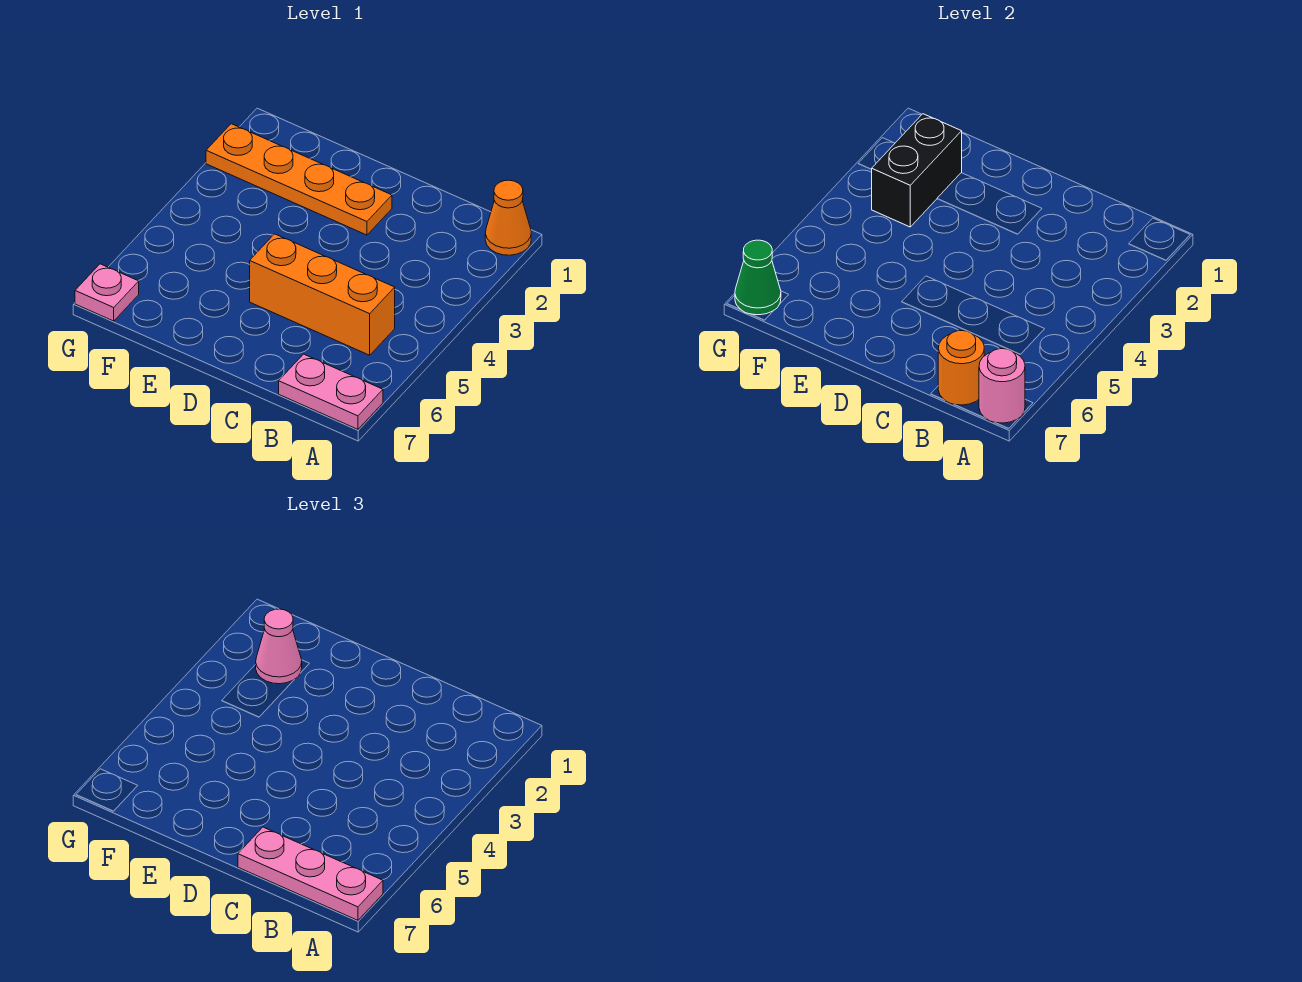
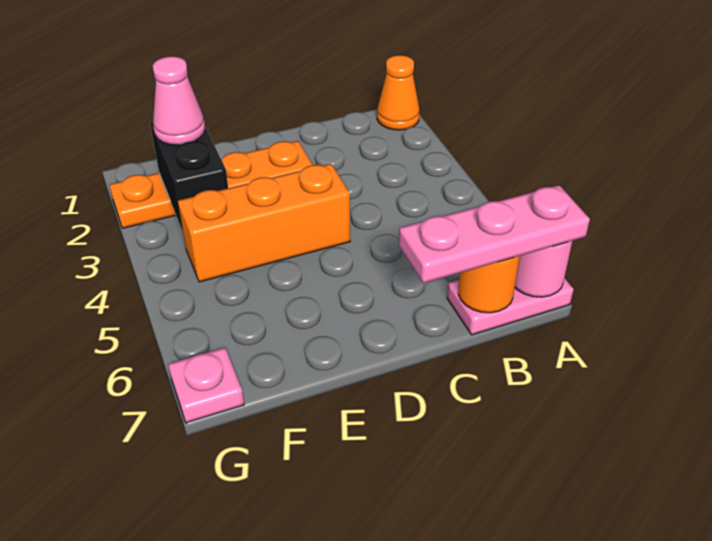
orange brick B5:D5 level 1 -> orange brick D4:F4 level 1
green cone G7 level 2 -> none

